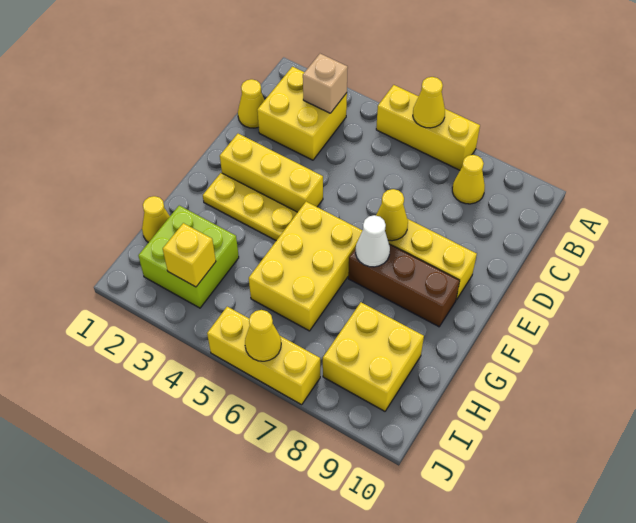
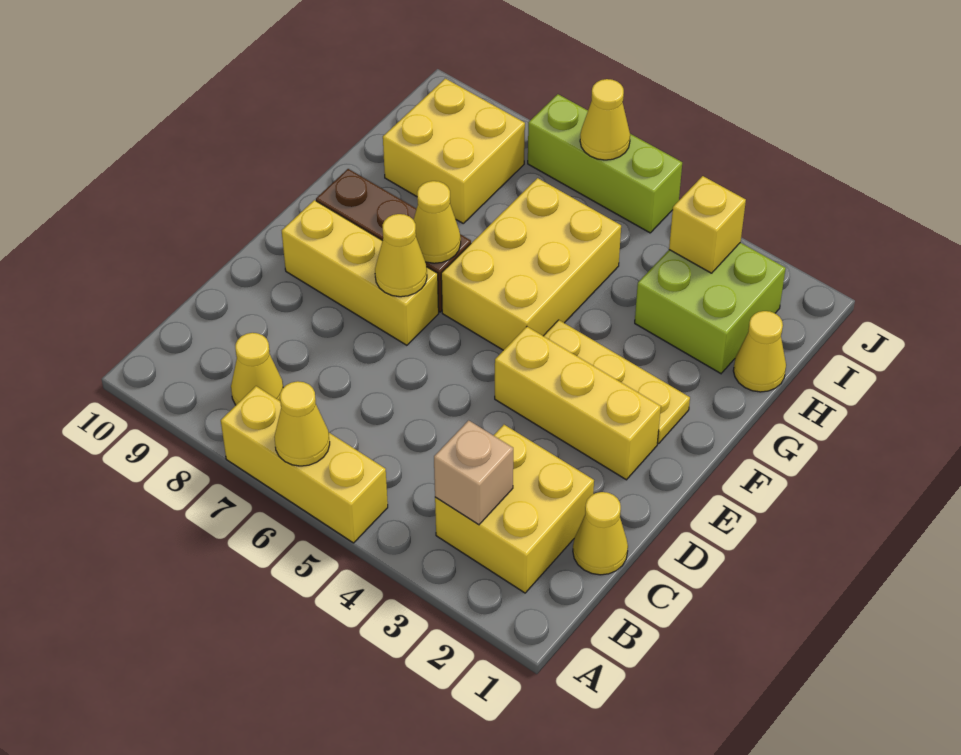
white cone F7 level 2 -> yellow cone F7 level 2
yellow brick J5:J7 level 1 -> lime brick J5:J7 level 1

